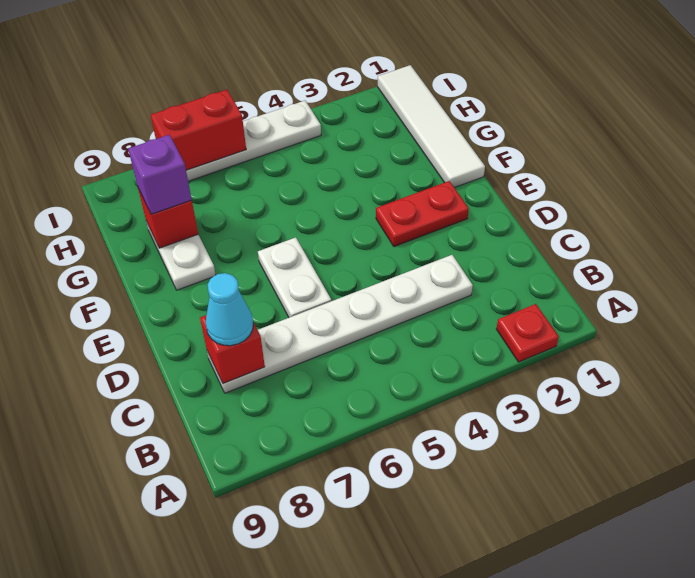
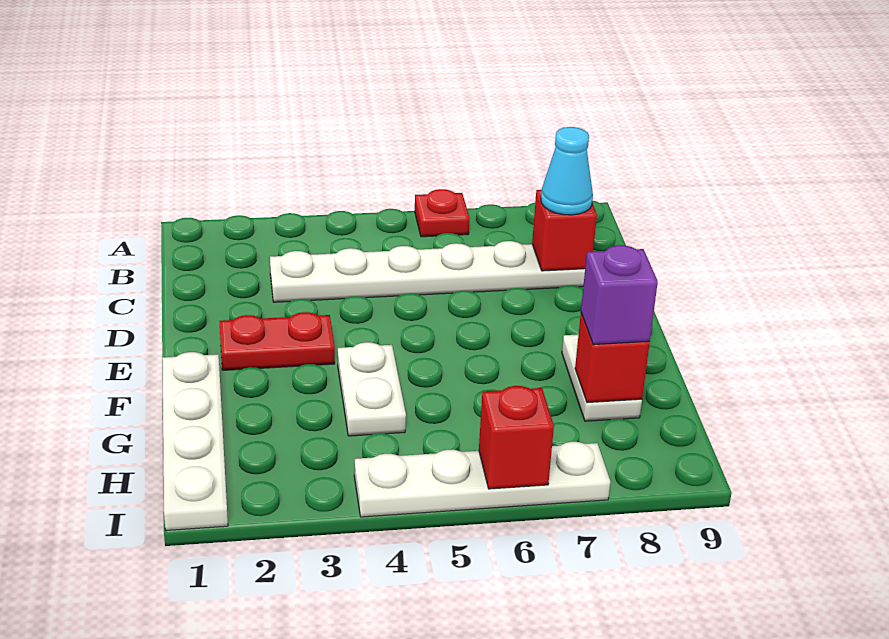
red plate A2 level 1 -> red plate A6 level 1
white plate D6:E6 level 1 -> white plate F4:G4 level 1
white tile F1:I1 level 1 -> white plate F1:I1 level 1
red brick I6:I7 level 2 -> red brick I6 level 2

